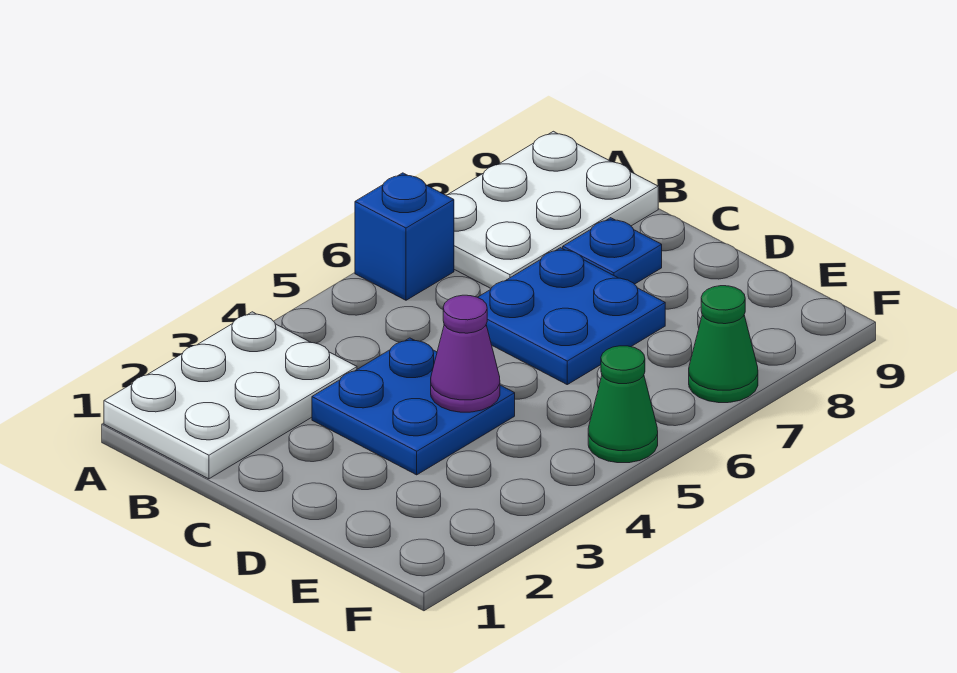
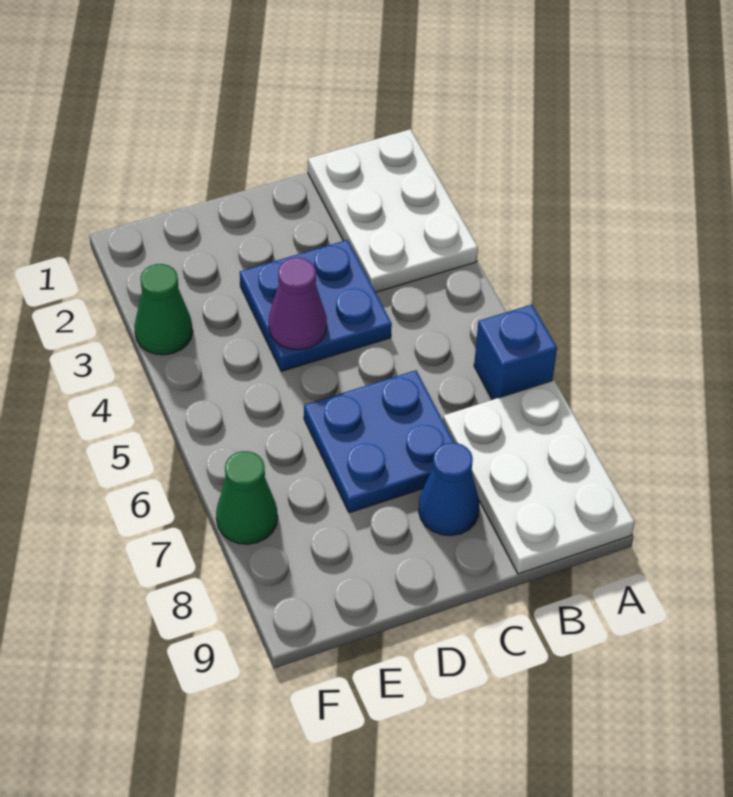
blue plate C8 level 1 -> blue cone C8 level 1
green cone F5 level 1 -> green cone F3 level 1

